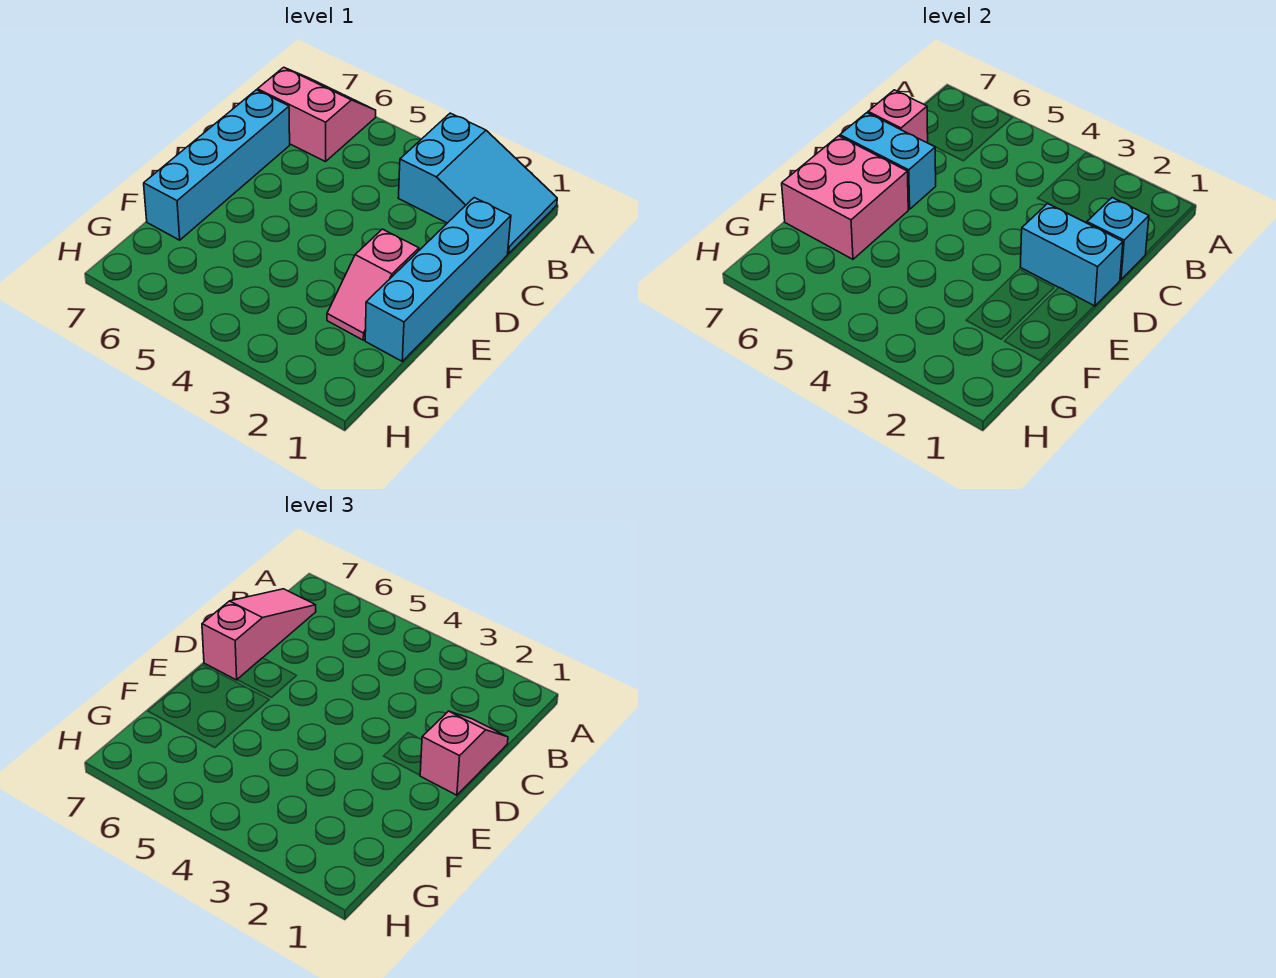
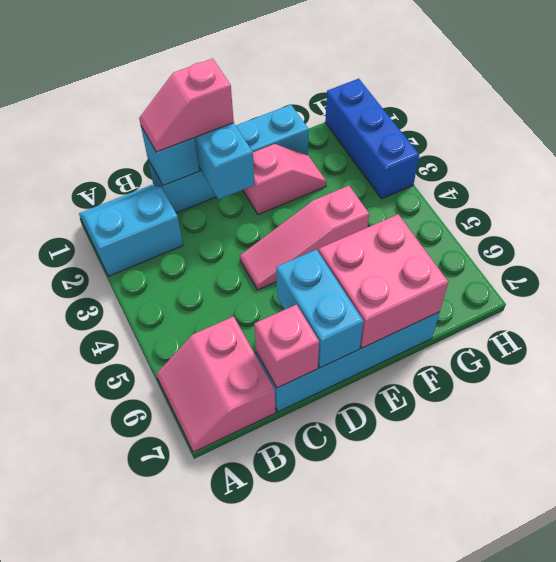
cyan slope A1:B3 level 1 top 3 -> cyan slope A1:B2 level 1 top 2
pink slope B7:D7 level 3 top D -> pink slope D4:F4 level 1 top F
none -> blue brick H1:H3 level 1

